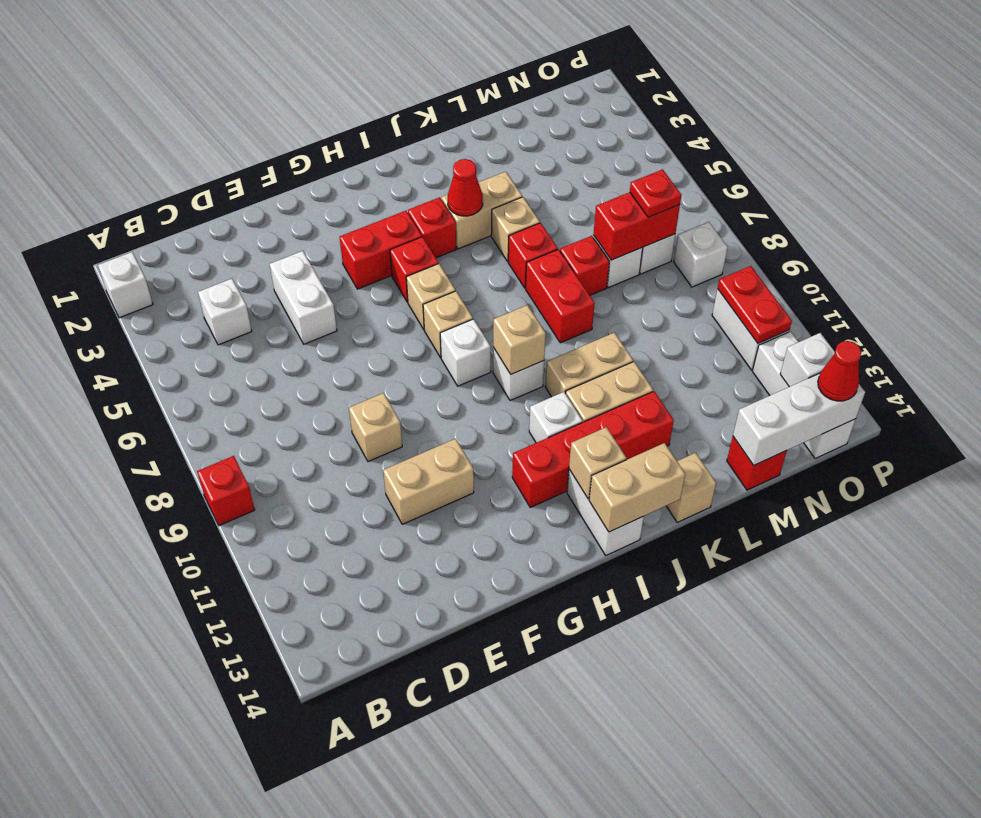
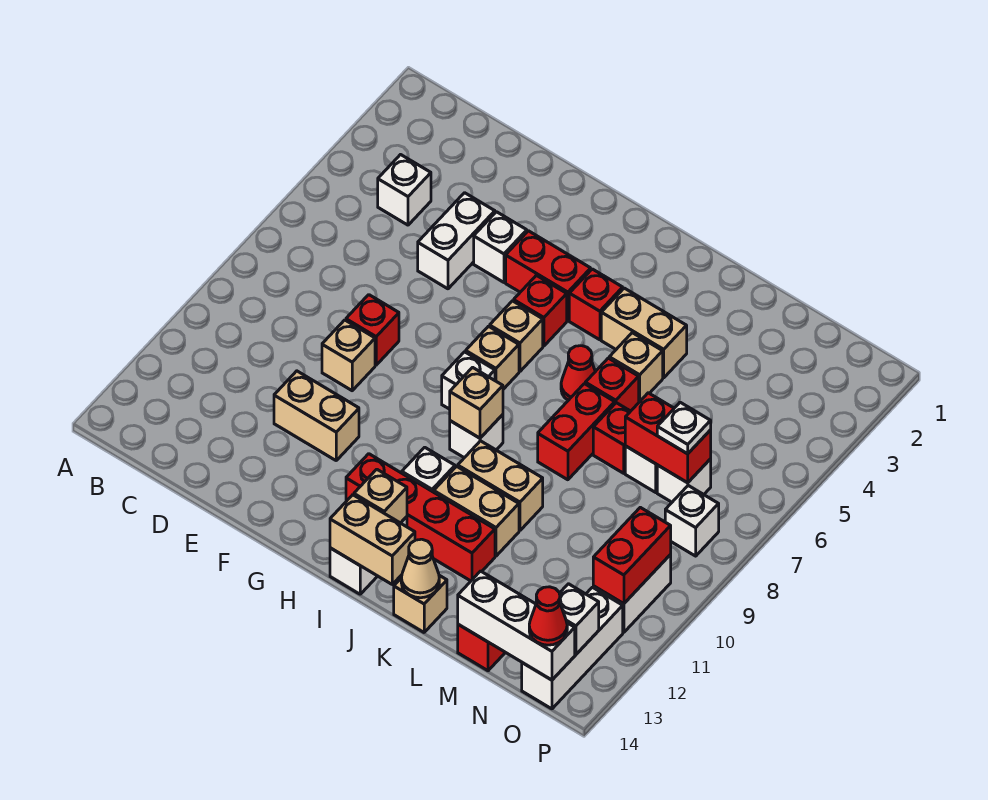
white brick A2 level 1 -> white brick F4 level 1
red brick A9 level 1 -> red brick E8 level 1
red cone J4 level 2 -> red cone J6 level 1
none -> tan cone K14 level 2
red plate N7 level 3 -> white plate N7 level 3
red plate O10:O11 level 2 -> red brick O10:O11 level 2

